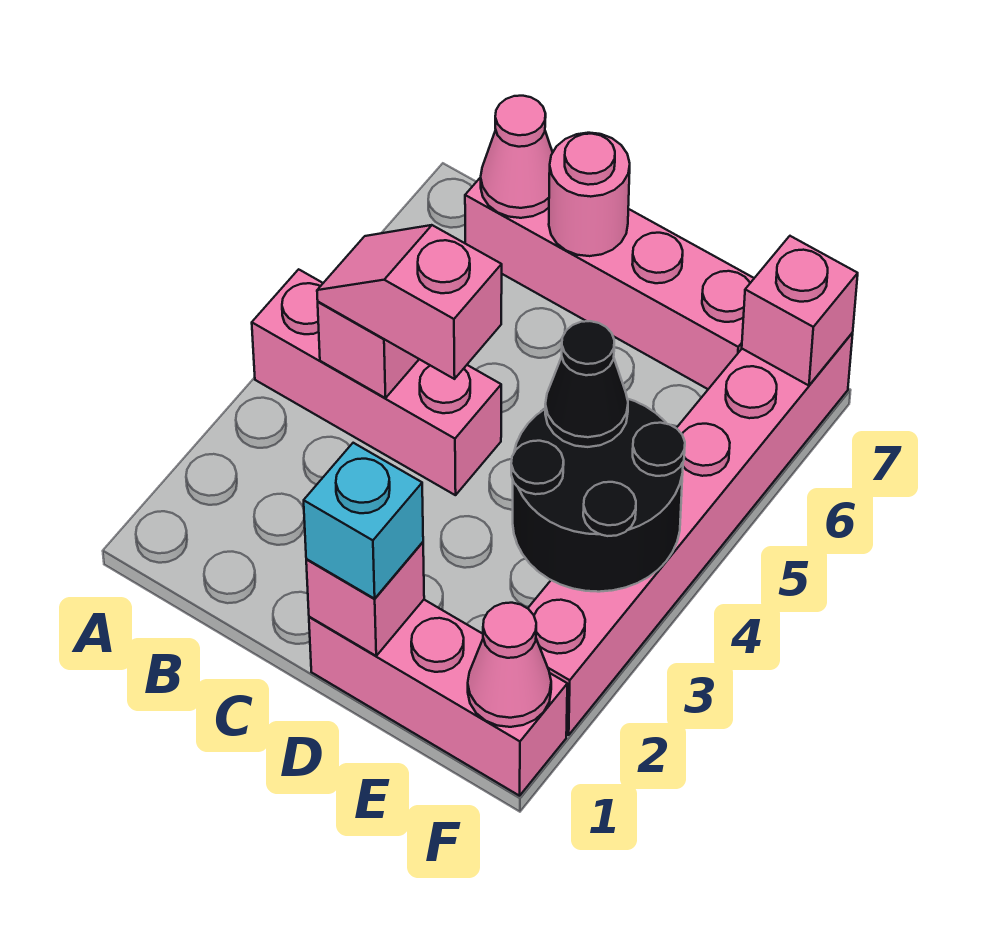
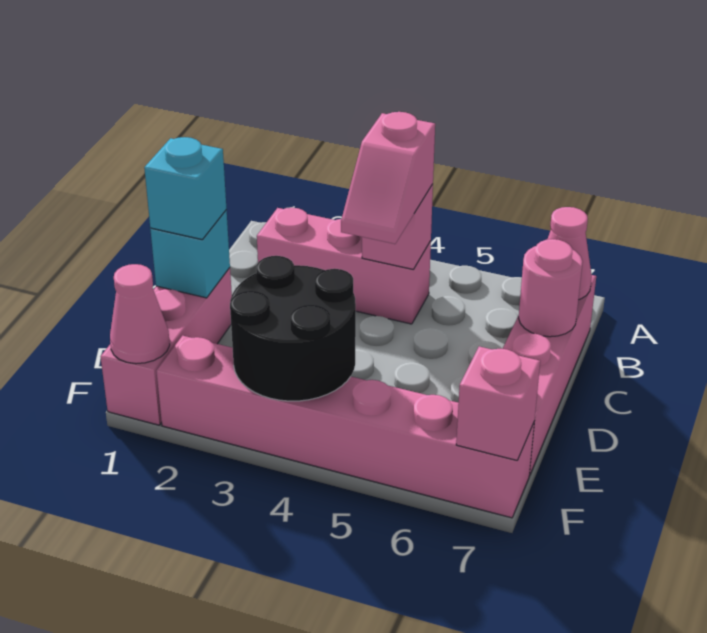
pink brick A4:C4 level 1 -> pink brick B2:B4 level 1
pink slope B4:C4 level 3 top C -> pink slope B4:C4 level 3 top B
pink brick D1 level 2 -> cyan brick D1 level 2
black cone E4 level 3 -> none

